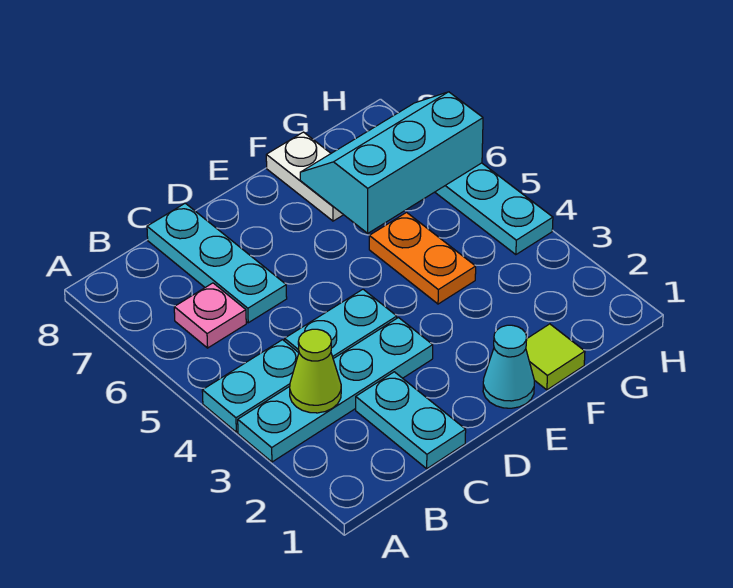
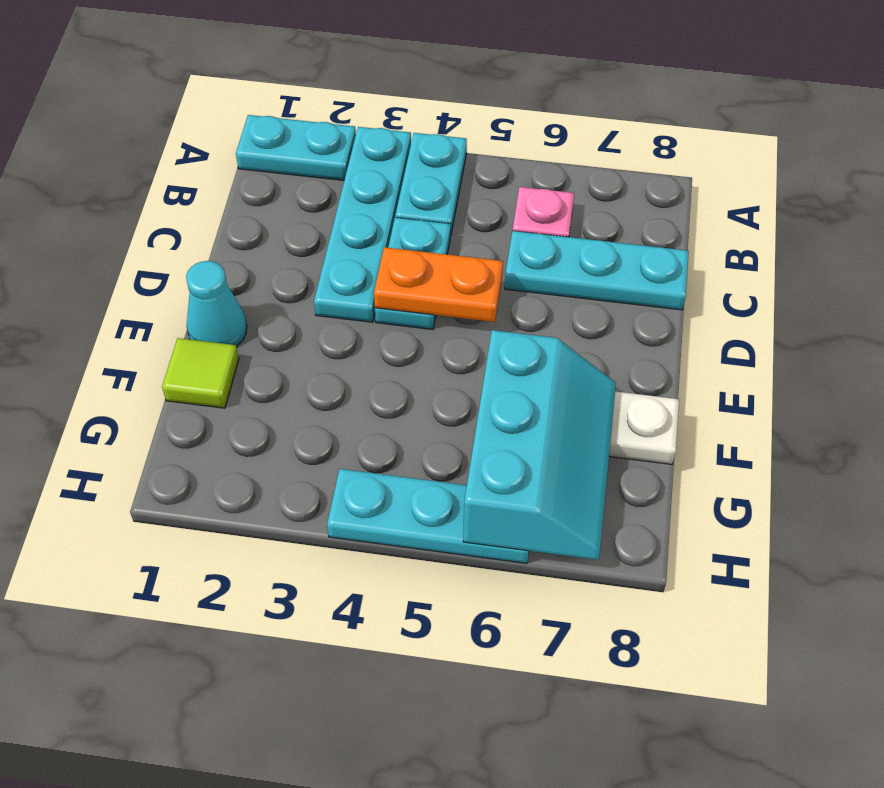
lime cone B3 level 2 -> none
cyan plate C1:C2 level 1 -> cyan plate A1:A2 level 1
orange plate F4:F5 level 1 -> orange plate D4:D5 level 2

